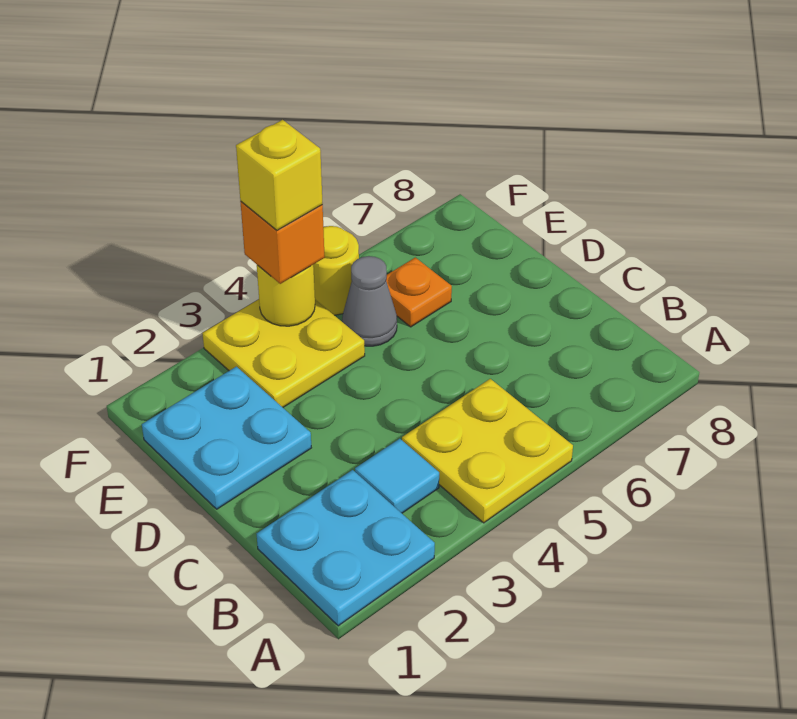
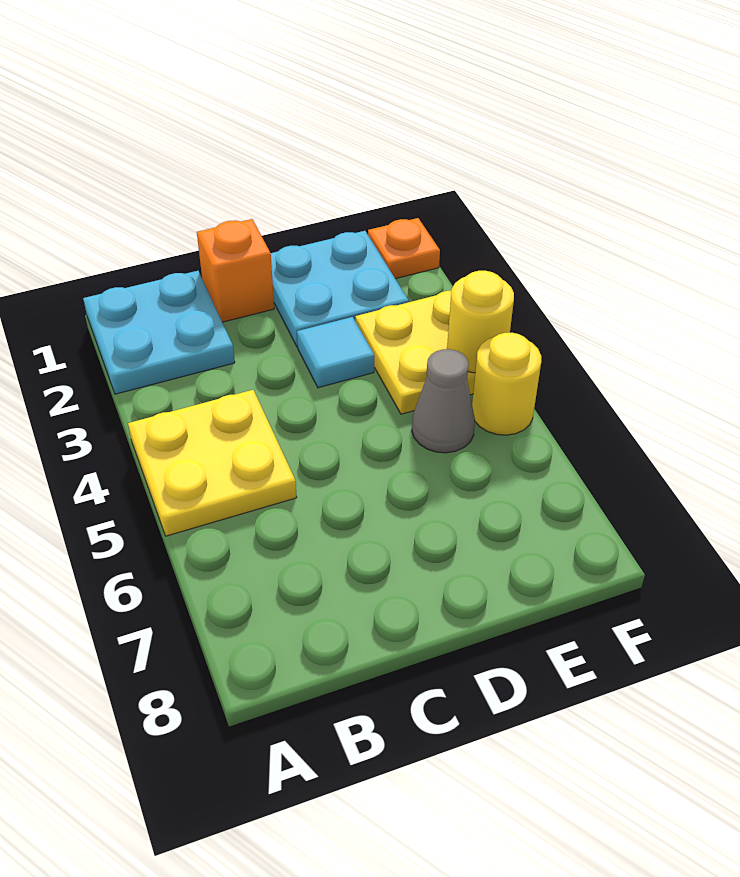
cyan tile B3 level 1 -> cyan tile D3 level 1
orange plate E6 level 1 -> orange plate F1 level 1
orange brick F4 level 3 -> orange brick C1 level 1
yellow brick F4 level 4 -> none

